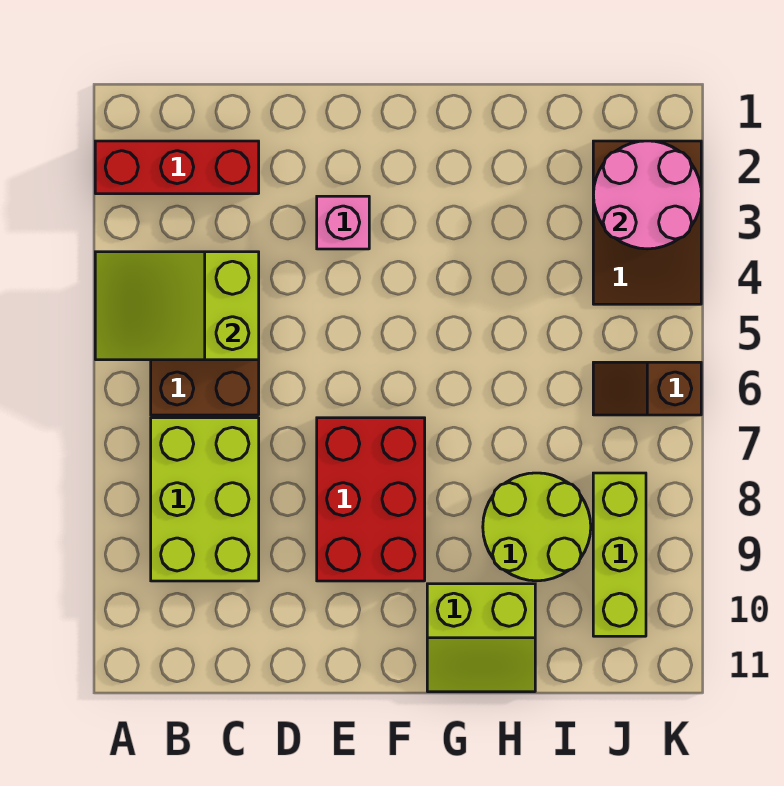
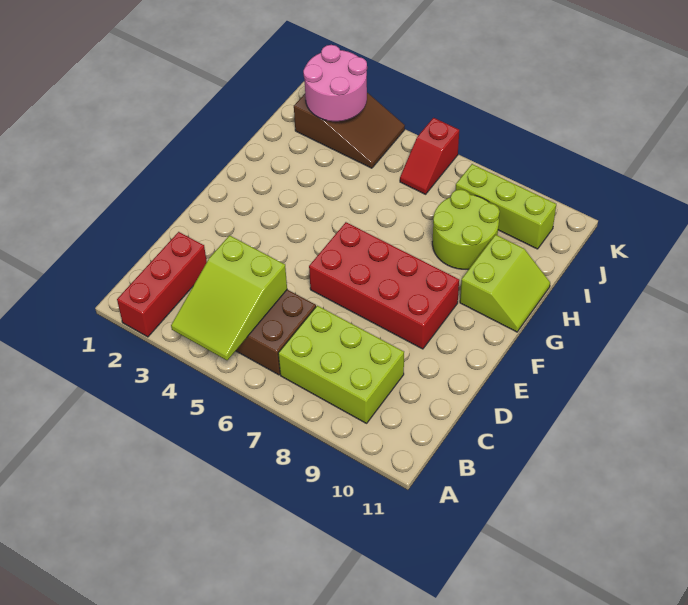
pink brick E3 level 1 -> none
red brick E7:F9 level 1 -> red brick E6:F9 level 1
brown slope J6:K6 level 1 top K -> red slope J6:K6 level 1 top K

